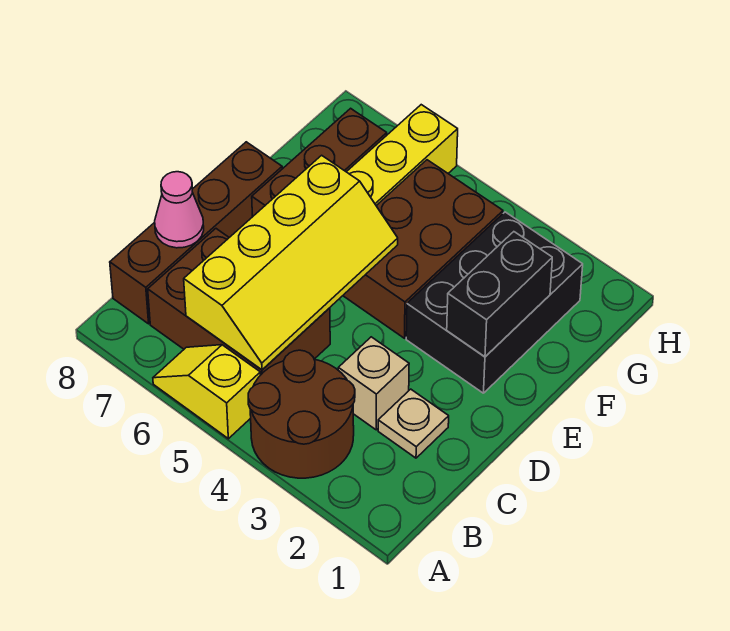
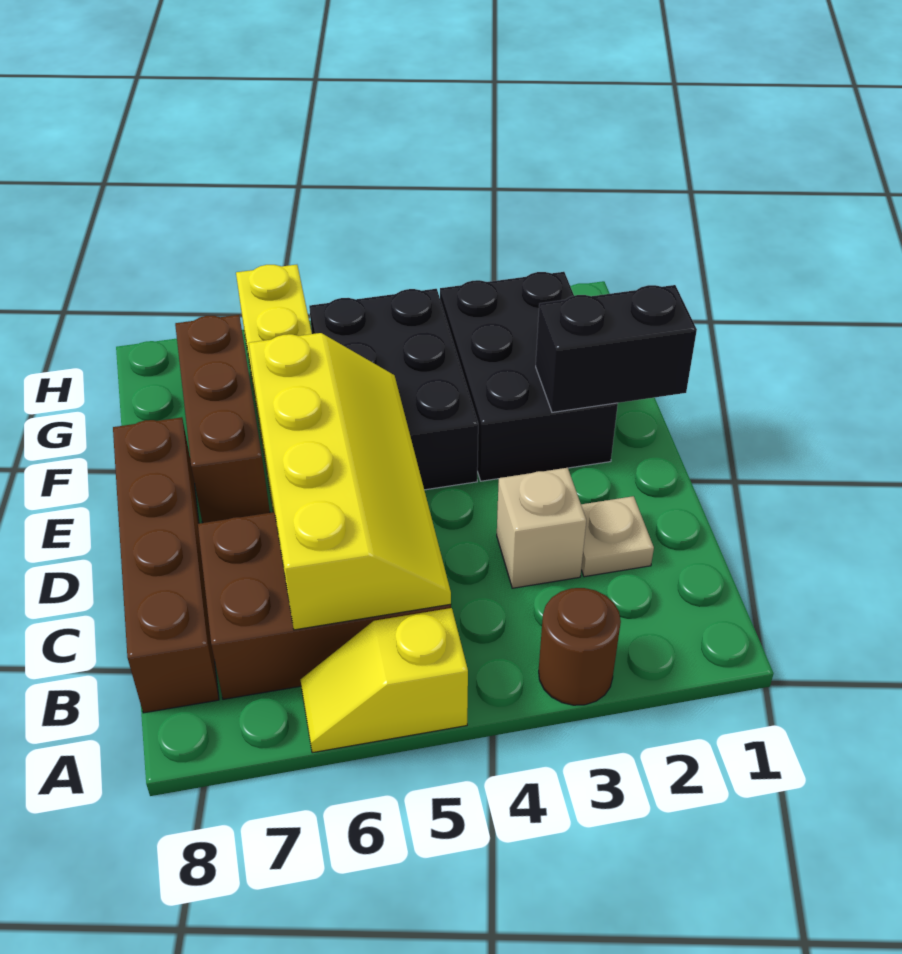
brown round brick A3:B4 level 1 -> brown round brick A3 level 1
pink cone C8 level 2 -> none
black brick E2:F2 level 2 -> black brick E1:E2 level 2
brown brick E4:G5 level 1 -> black brick E4:G5 level 1

